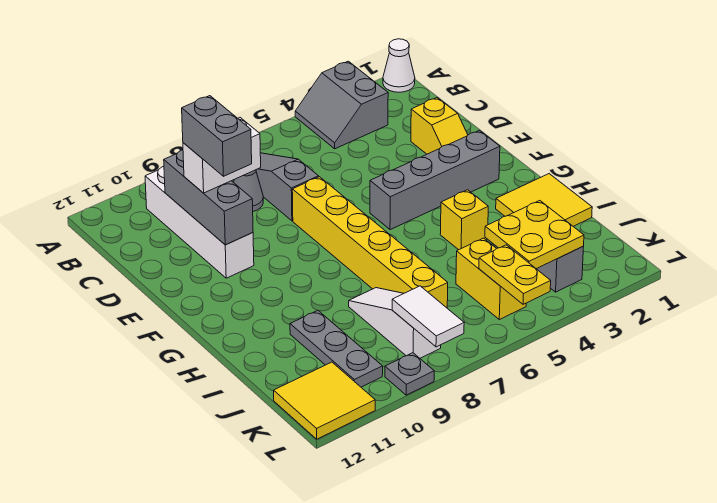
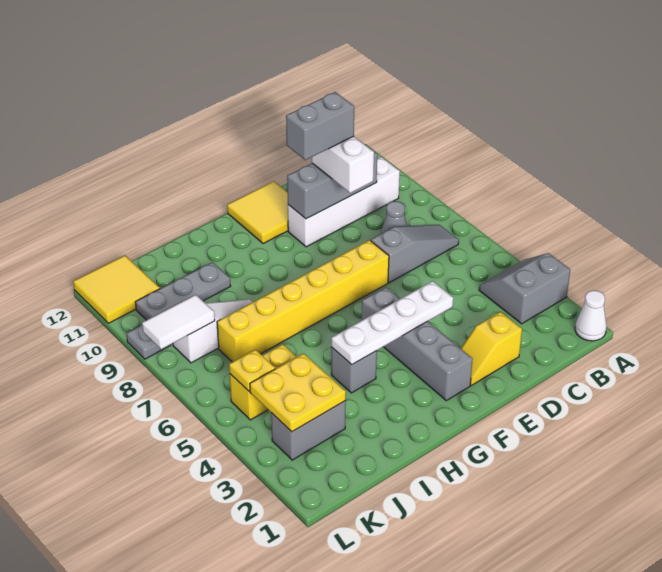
none -> white plate E4:H4 level 2
yellow tile H1:I2 level 1 -> yellow tile E11:F12 level 1
yellow brick H4 level 1 -> grey brick H4 level 1
yellow plate K5:L5 level 2 -> yellow plate K5 level 2

